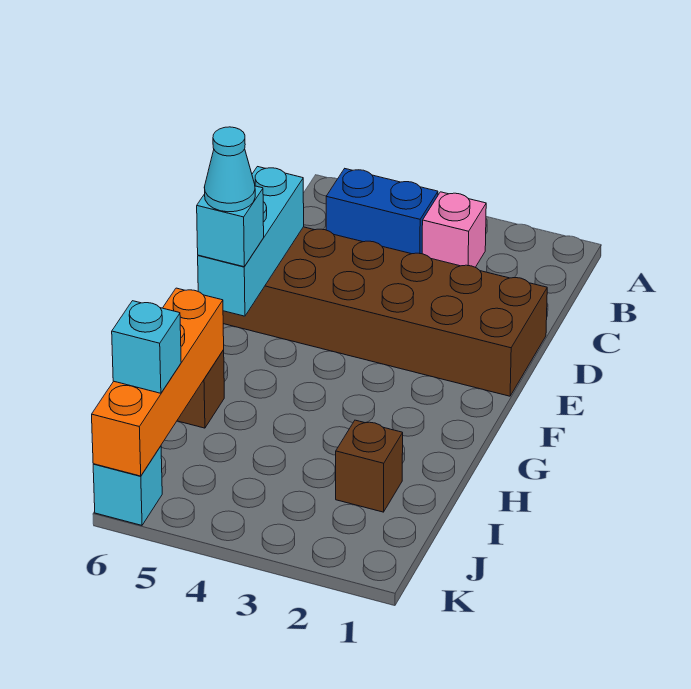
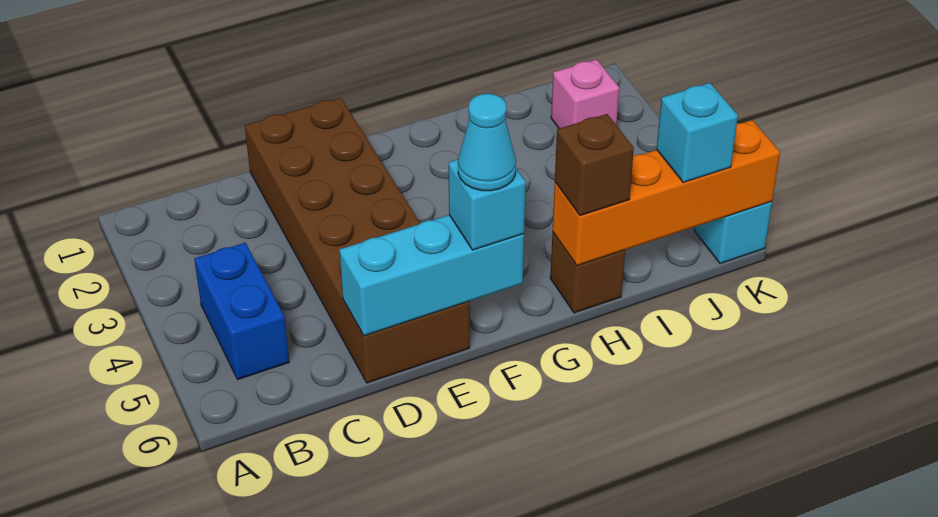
pink brick B3 level 1 -> pink brick J2 level 1
brown brick I2 level 1 -> brown brick H6 level 3

